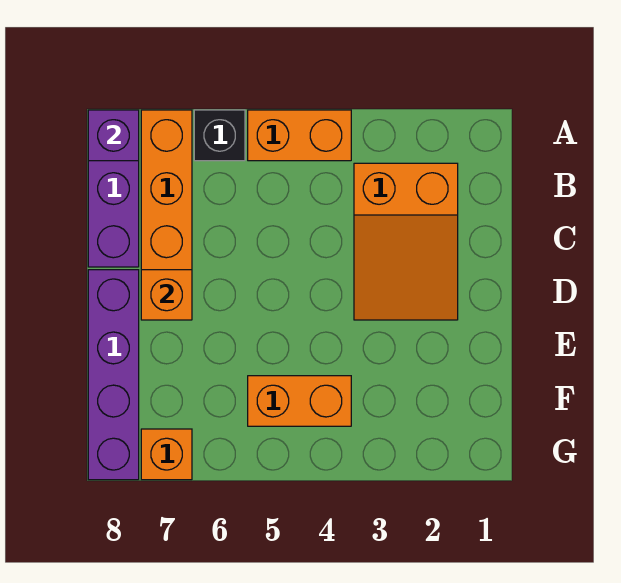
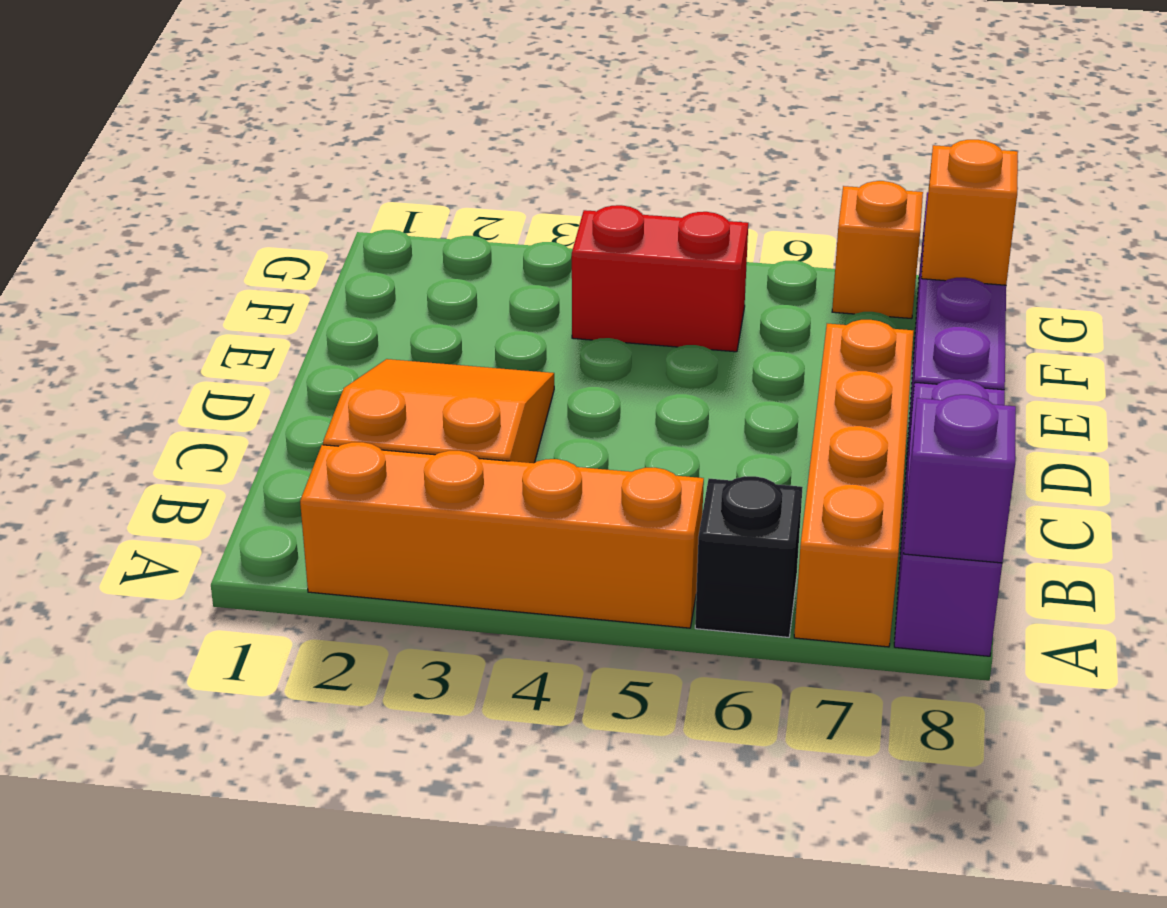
orange brick A4:A5 level 1 -> orange brick A2:A5 level 1
orange brick D7 level 2 -> orange brick F8 level 2
orange brick F4:F5 level 1 -> red brick F4:F5 level 1

